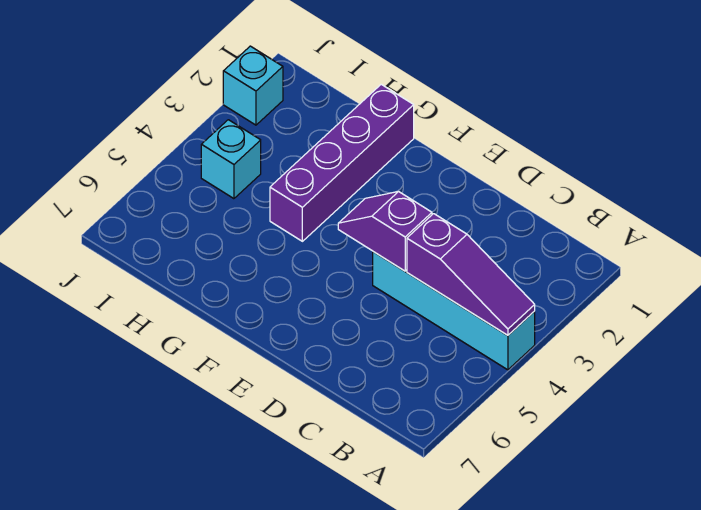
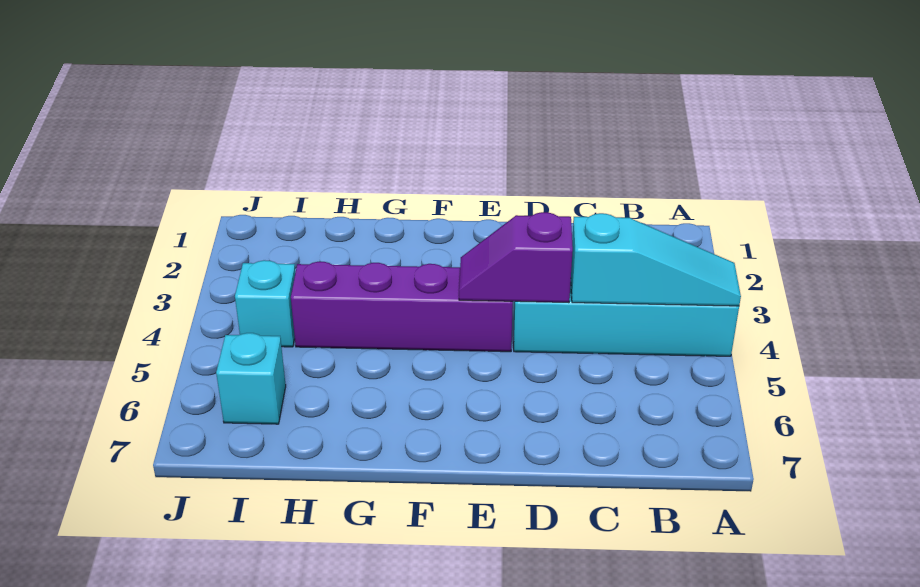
purple slope A4:C4 level 2 top C -> cyan slope A4:C4 level 2 top C
purple brick G1:G4 level 1 -> purple brick E4:H4 level 1
cyan brick J2 level 1 -> cyan brick I6 level 1

